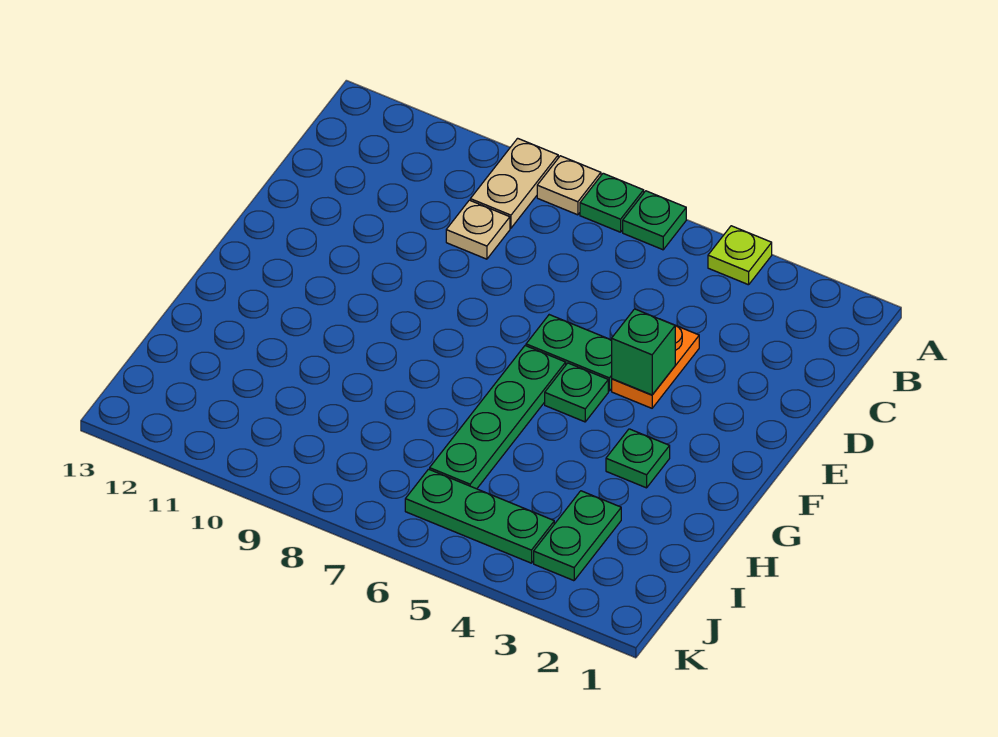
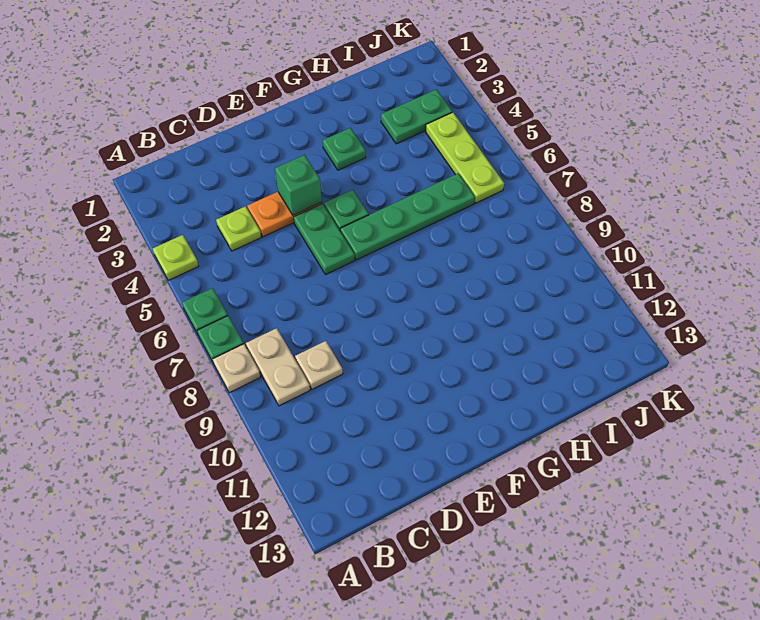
tan plate A9:B9 level 1 -> tan plate B8:B9 level 1
none -> lime plate C4 level 1
green plate J4:J6 level 1 -> lime plate J4:J6 level 1

